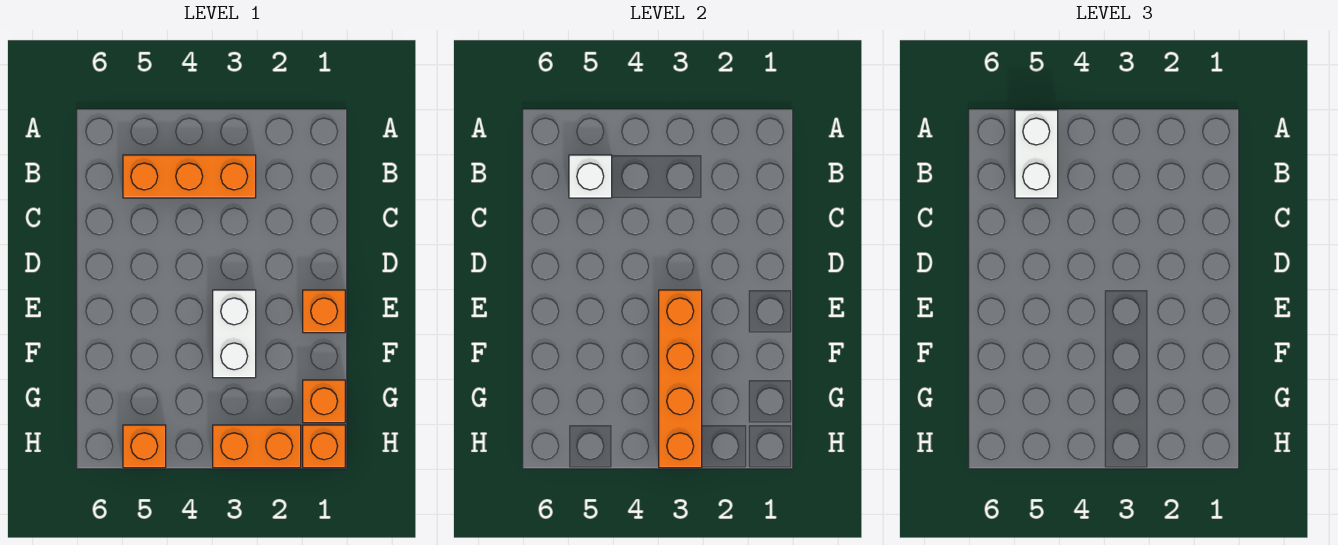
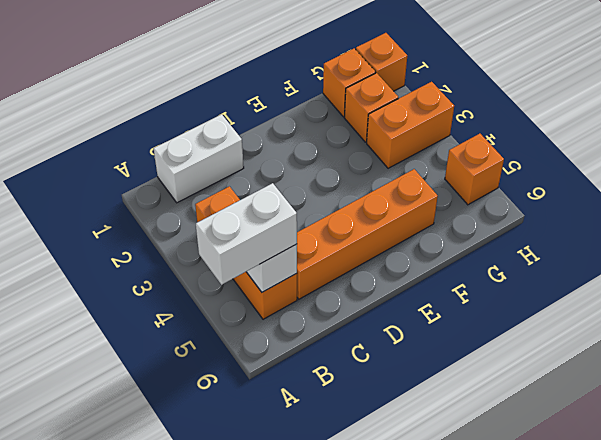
orange brick E1 level 1 -> orange brick G2 level 1
white brick E3:F3 level 1 -> white brick B1:C1 level 1
orange brick E3:H3 level 2 -> orange brick C5:F5 level 1
orange brick H2:H3 level 1 -> orange brick G3:H3 level 1

